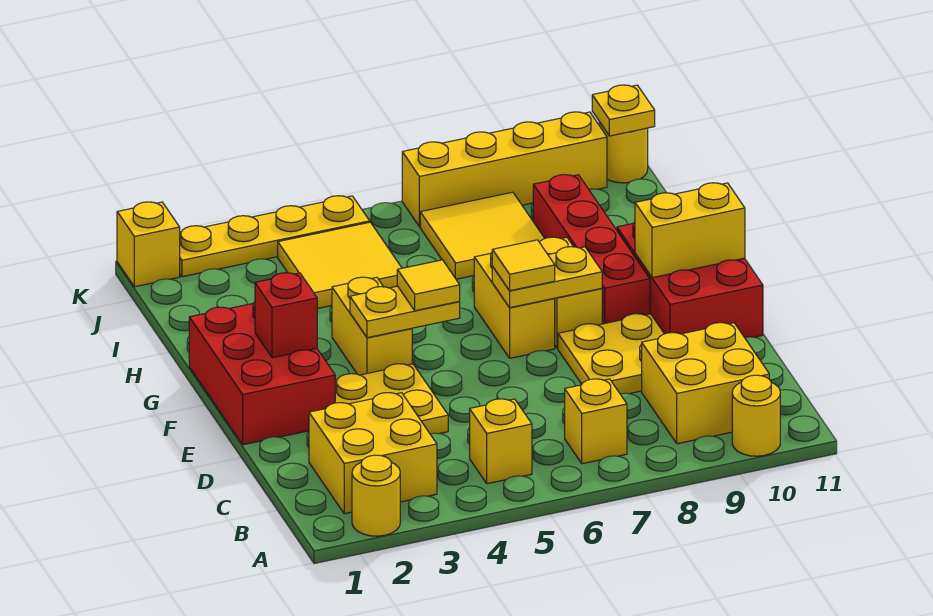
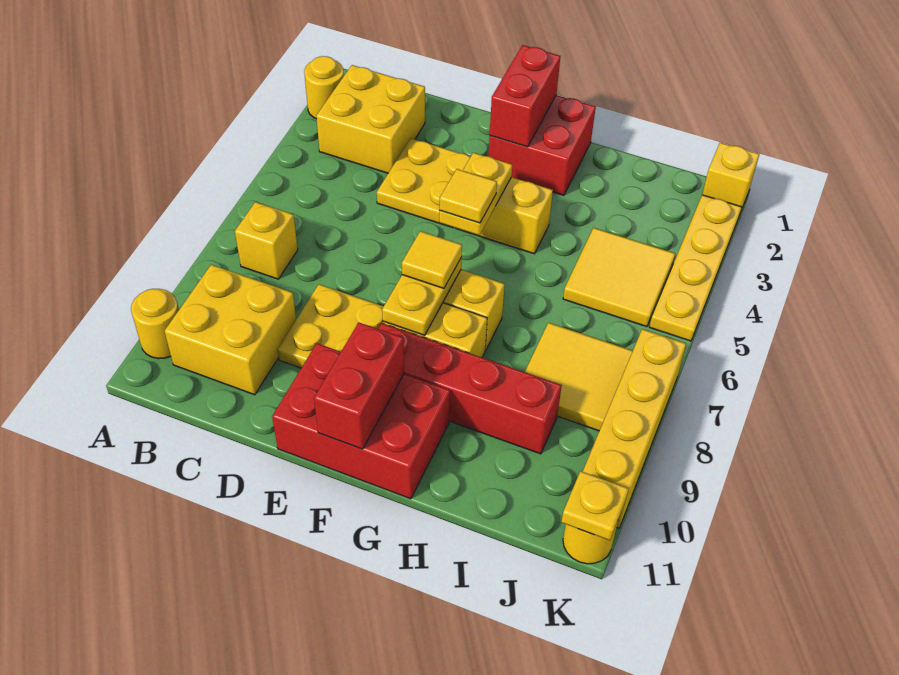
yellow brick B5 level 1 -> none
red brick E1:G2 level 1 -> red brick F1:G2 level 1
red brick F2 level 2 -> red brick F1:F2 level 2
yellow brick F10:F11 level 2 -> red brick F10:F11 level 2

